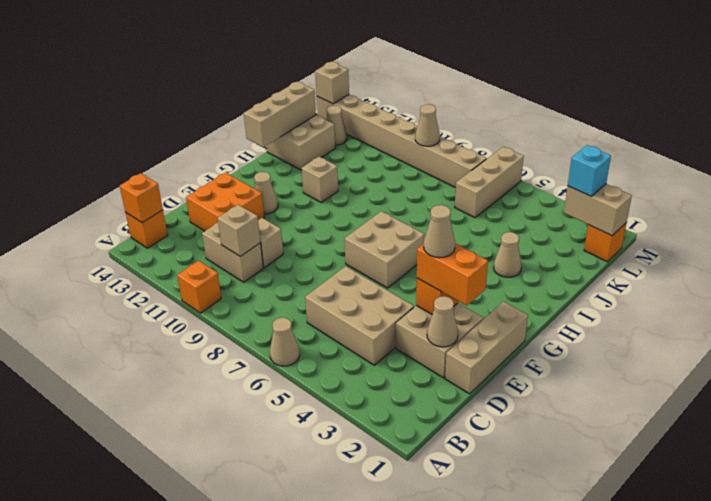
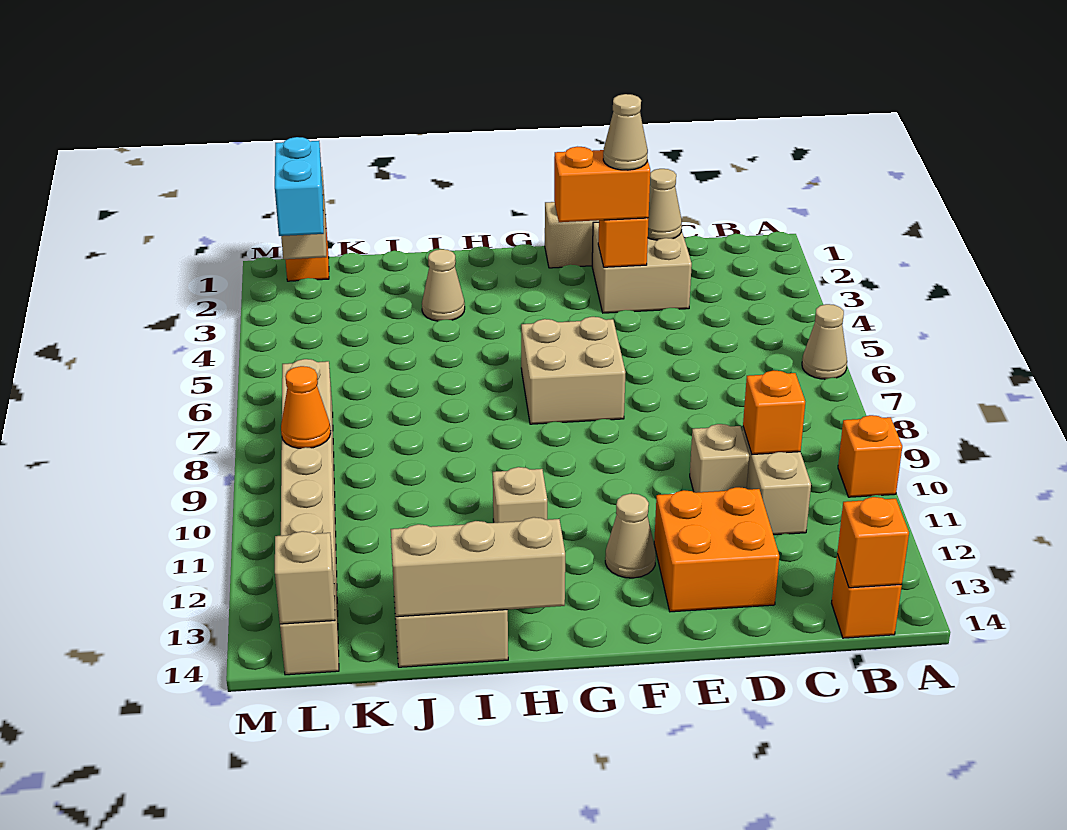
tan brick C4:D6 level 1 -> none
tan brick C10 level 2 -> orange brick C10 level 2
orange brick E2:E3 level 3 -> orange brick E3:F3 level 3
tan brick K6:M6 level 1 -> none
tan cone K13 level 1 -> none
cyan brick L2 level 3 -> cyan brick L2:L3 level 3
tan cone L9 level 2 -> orange cone L9 level 2

